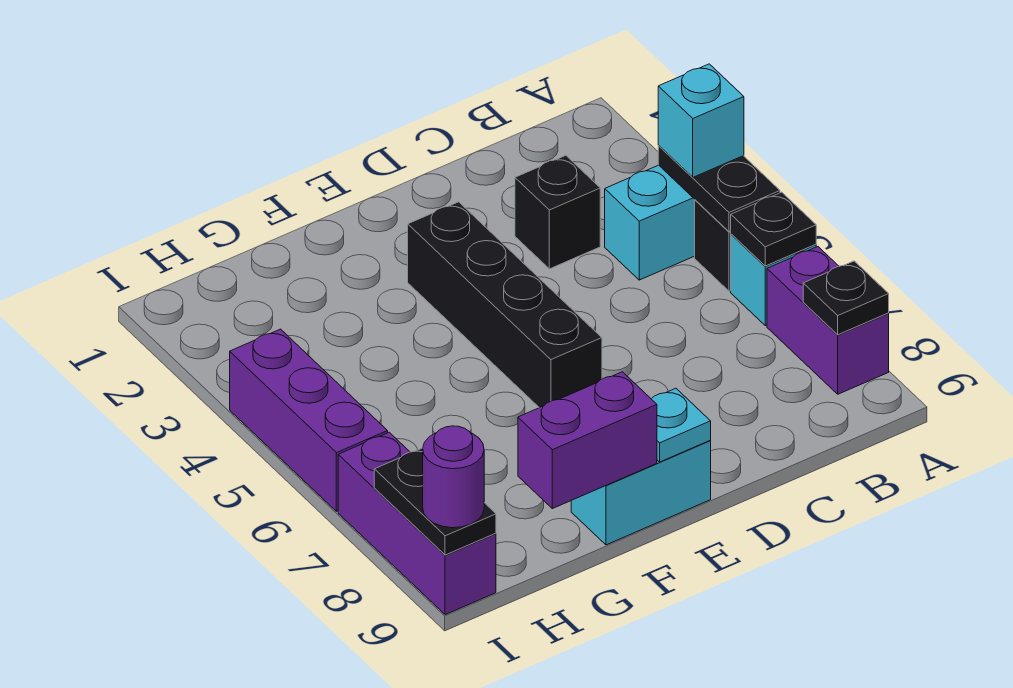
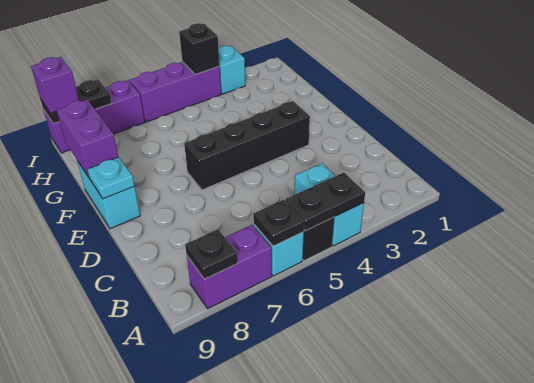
cyan brick A4 level 3 -> cyan brick I3 level 1
black brick C3 level 1 -> black brick I4 level 2
purple round brick I9 level 3 -> purple brick I9 level 3

